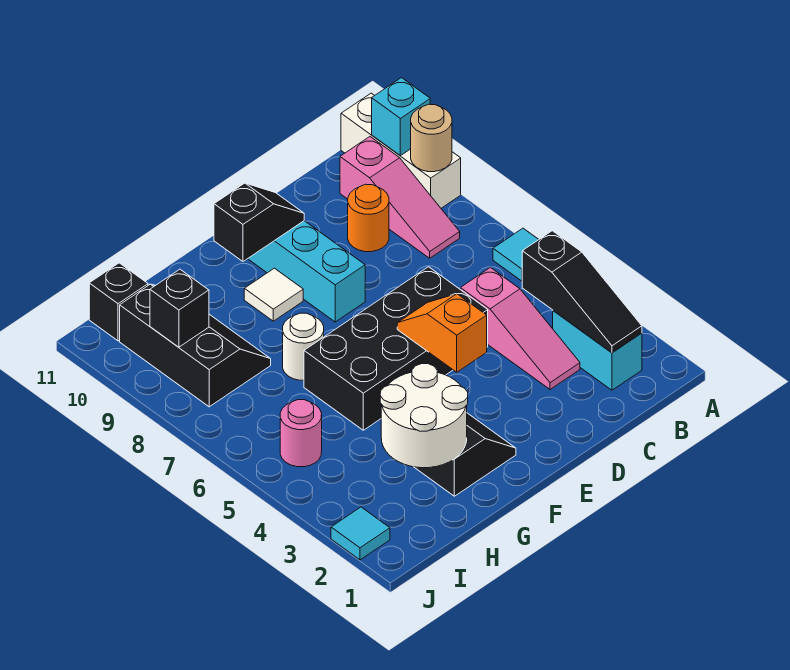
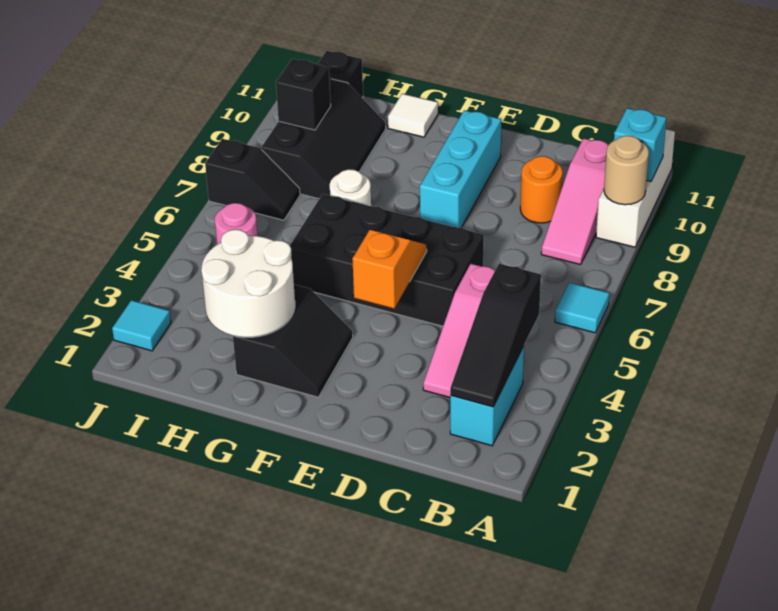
black slope E10:F10 level 2 top F -> black slope I7:J7 level 1 top J
white tile F9 level 1 -> white tile G11 level 1

